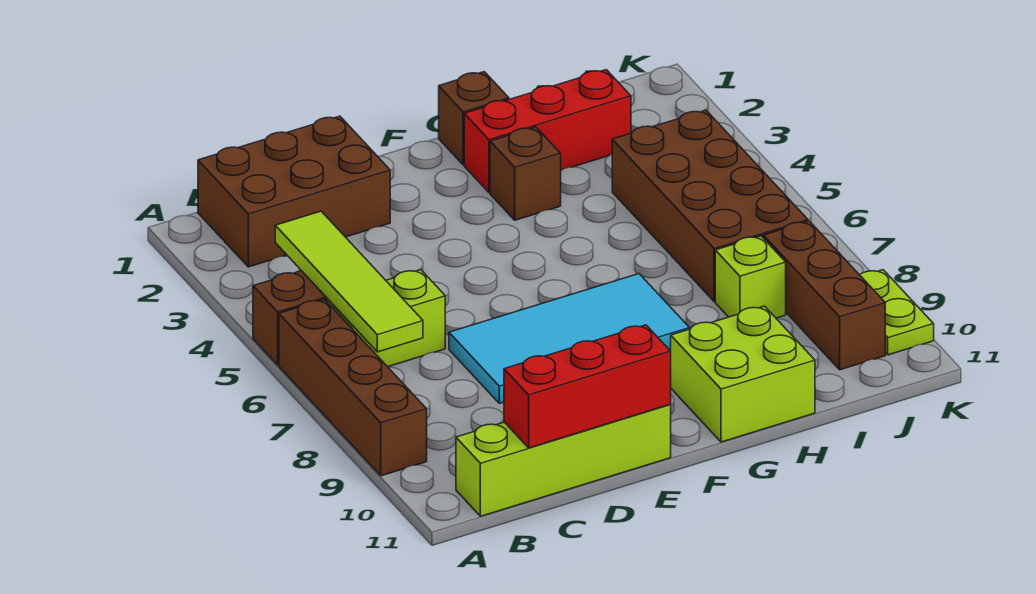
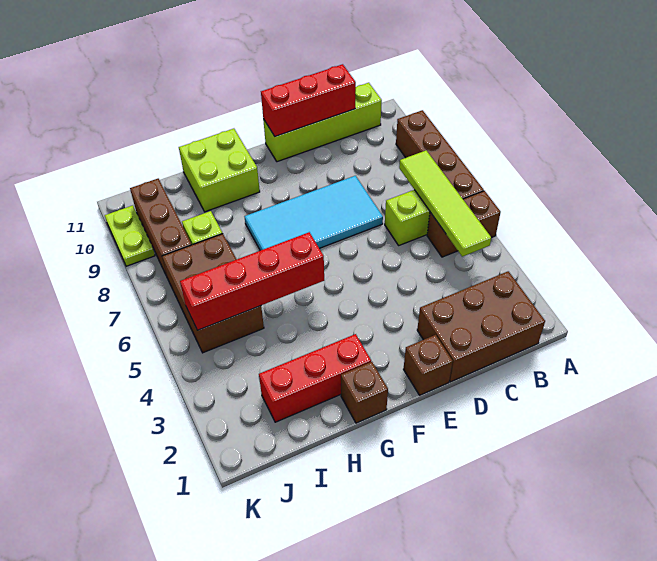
brown brick G3 level 1 -> brown brick E1 level 1
none -> red brick G5:J5 level 2
brown brick I4:J7 level 1 -> brown brick I5:J7 level 1

